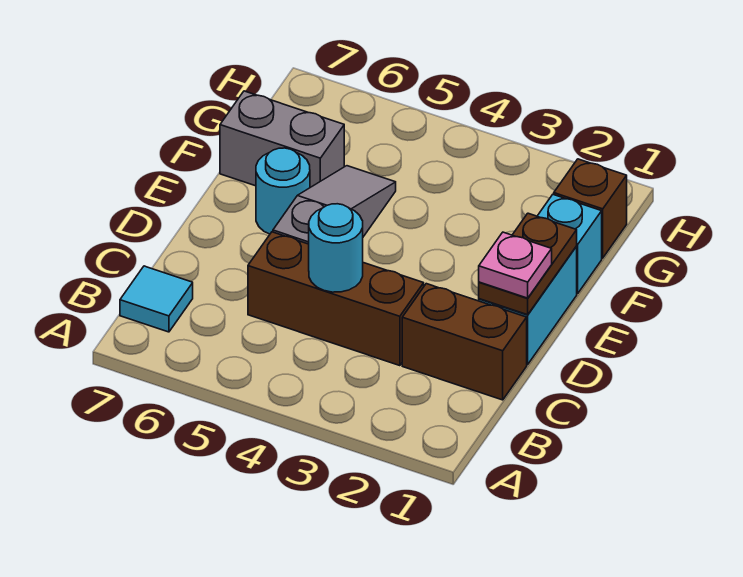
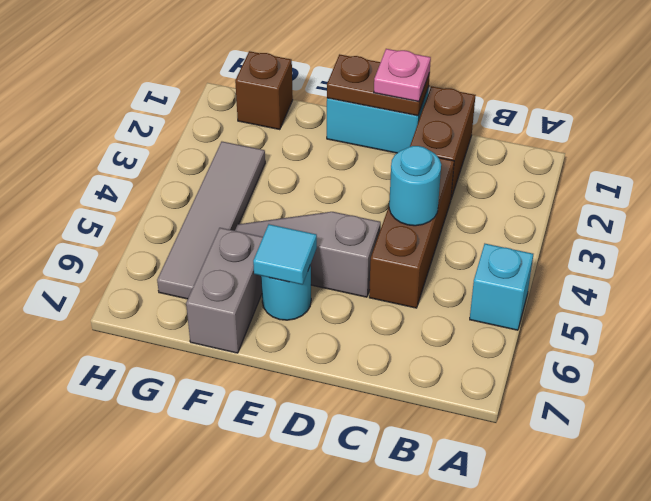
cyan tile B7 level 1 -> cyan tile E6 level 2
cyan brick F1 level 1 -> cyan brick A5 level 1
none -> grey tile G3:G6 level 1

